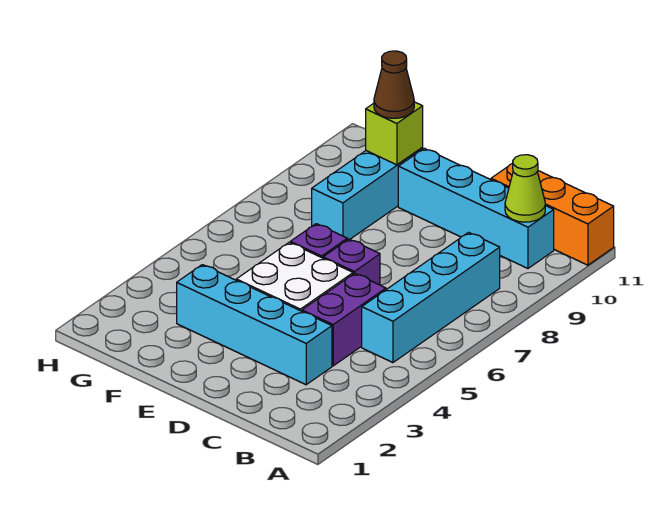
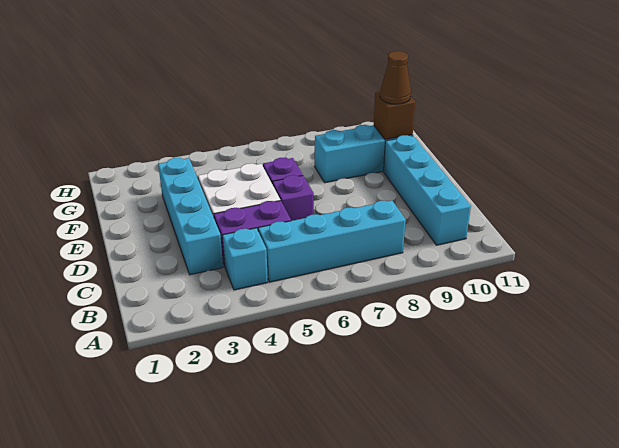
orange brick A11:C11 level 1 -> none
none -> cyan brick B4 level 1
lime cone B10 level 2 -> none
lime brick F10 level 2 -> brown brick F10 level 2

